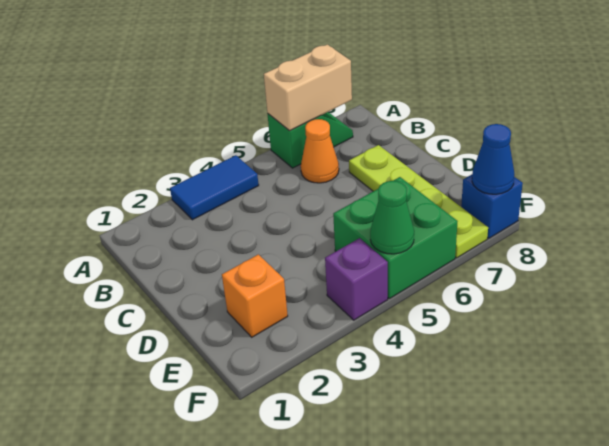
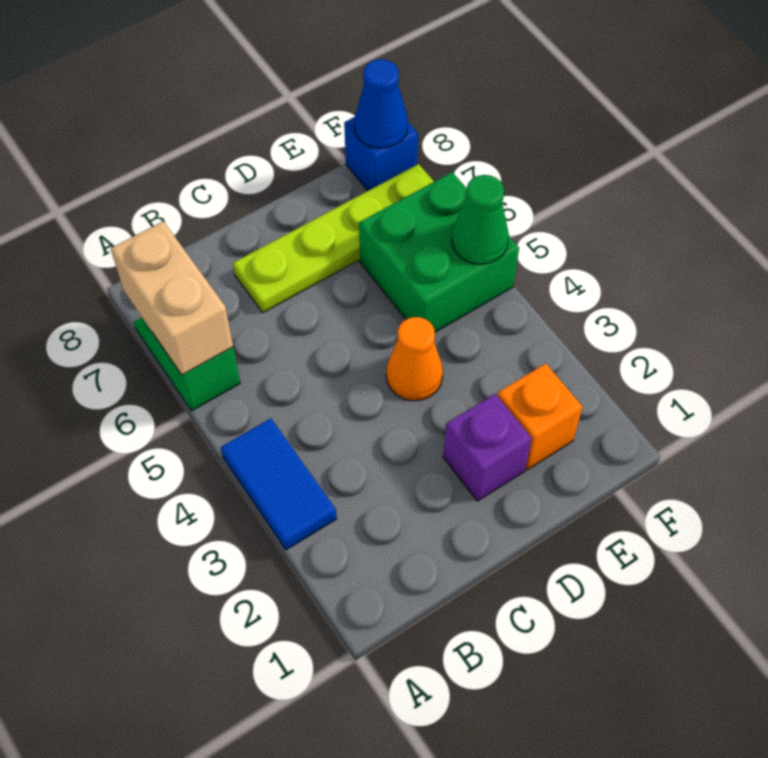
orange cone B6 level 1 -> orange cone D4 level 1
purple brick F4 level 1 -> purple brick D2 level 1

